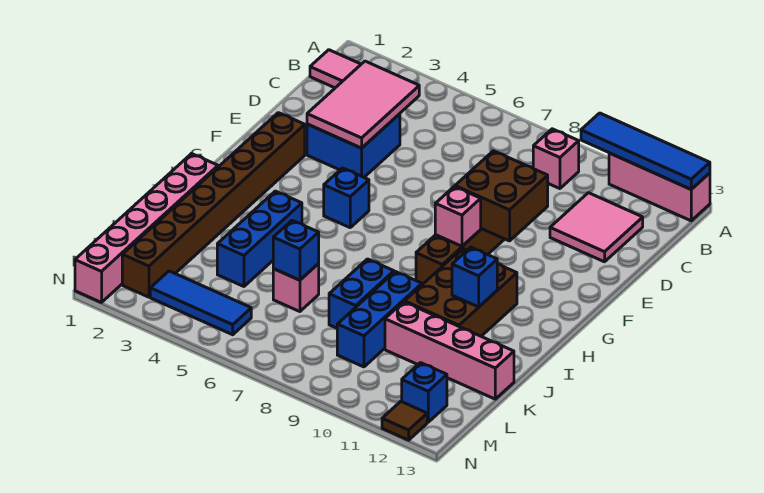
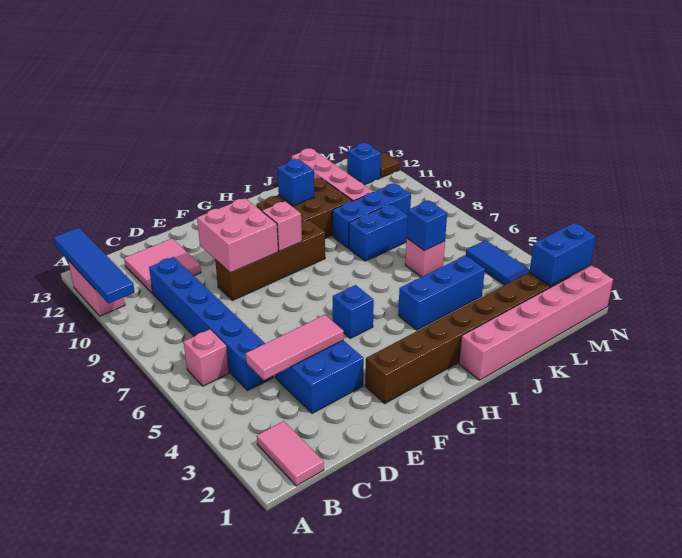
pink brick A11:A13 level 1 -> pink brick A11:A12 level 1
pink brick B9 level 1 -> pink brick B6 level 1
pink tile C3:E4 level 2 -> pink tile C4:E4 level 2
none -> blue brick C5:C10 level 1
brown brick E9:F10 level 2 -> pink brick E9:F10 level 2
none -> blue brick M2:N2 level 2

